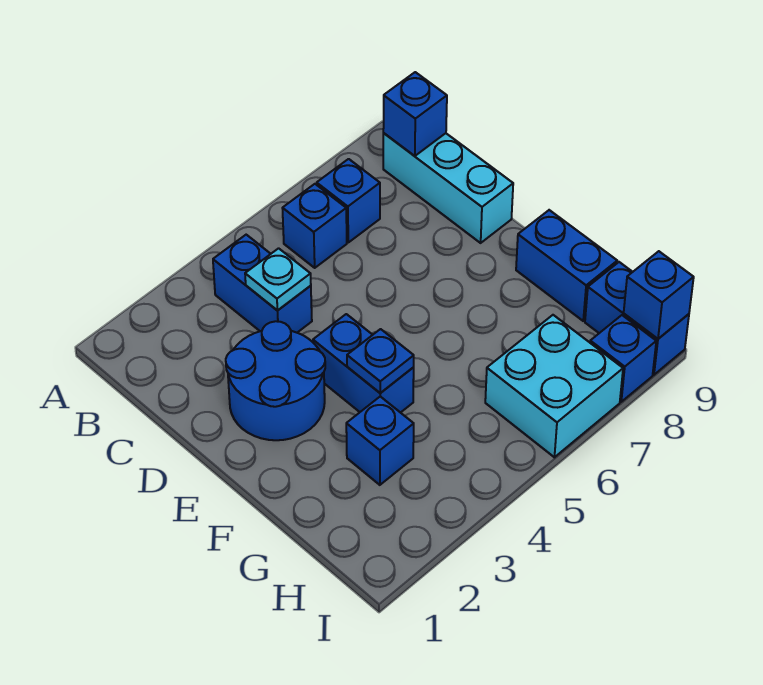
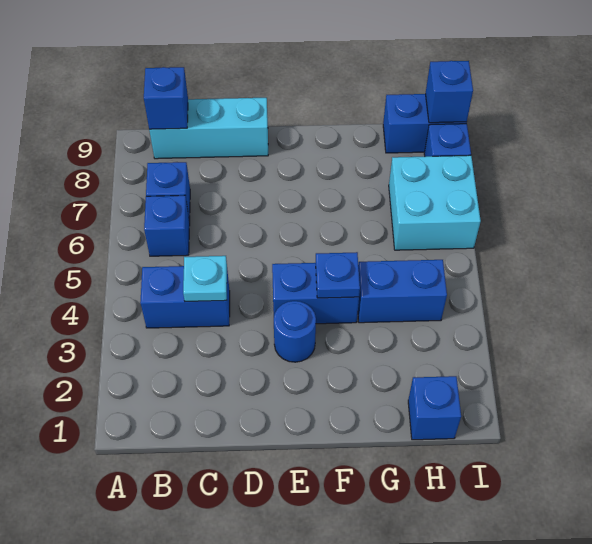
blue round brick D2:E3 level 1 -> blue round brick E3 level 1
blue brick F9:G9 level 1 -> blue brick G4:H4 level 1
blue brick G3 level 1 -> blue brick H1 level 1

